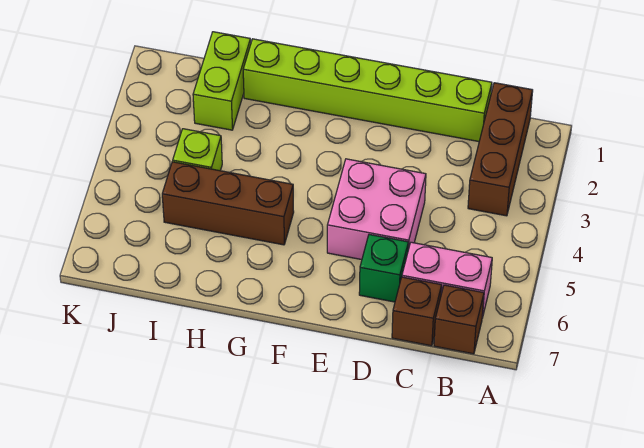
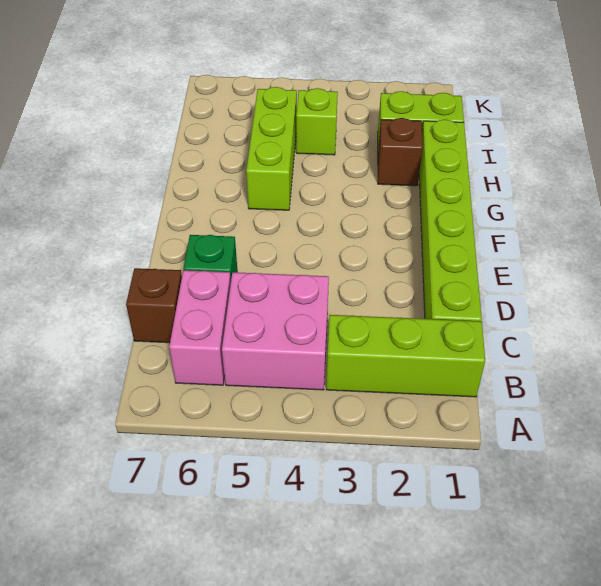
brown brick B1:B3 level 1 -> lime brick B1:B3 level 1
brown brick B7 level 1 -> brown brick H2 level 1
pink brick D4:E5 level 1 -> pink brick B4:C5 level 1
brown brick G5:I5 level 1 -> lime brick G5:I5 level 1

